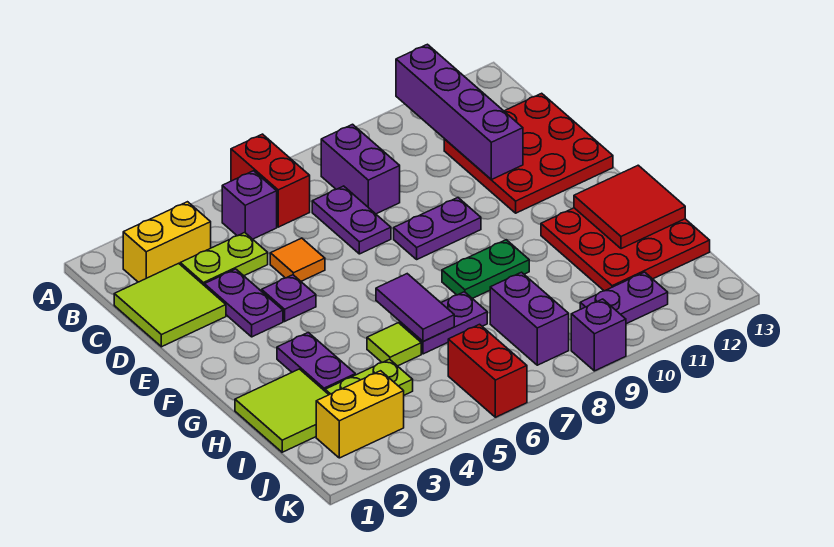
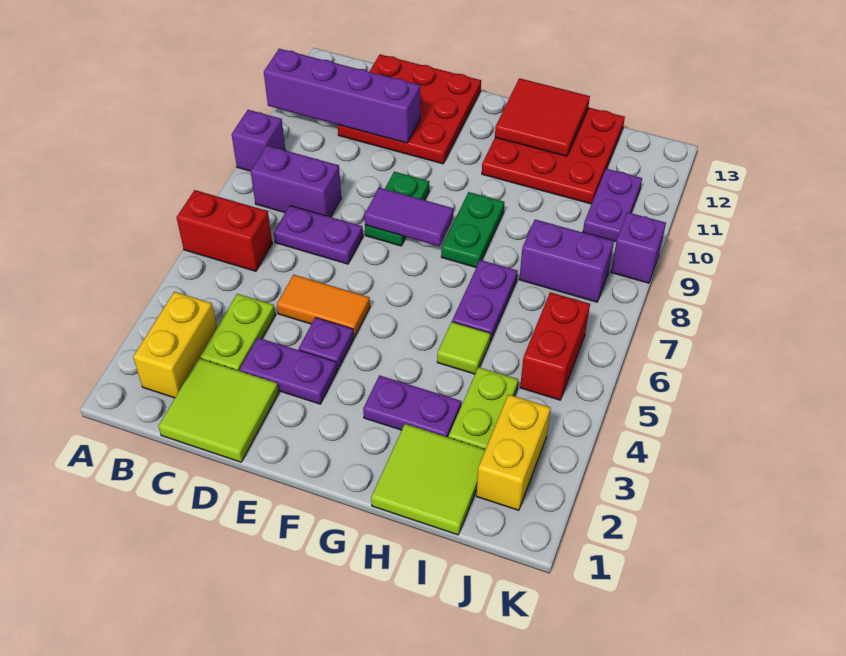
purple brick B5 level 1 -> purple brick A9 level 1
orange tile D5 level 1 -> orange tile D5:E5 level 1
purple plate E8:E9 level 1 -> green plate E8:E9 level 1
purple tile G6:H6 level 2 -> purple tile E8:F8 level 2
red brick J6:K6 level 1 -> red brick J5:J6 level 1

